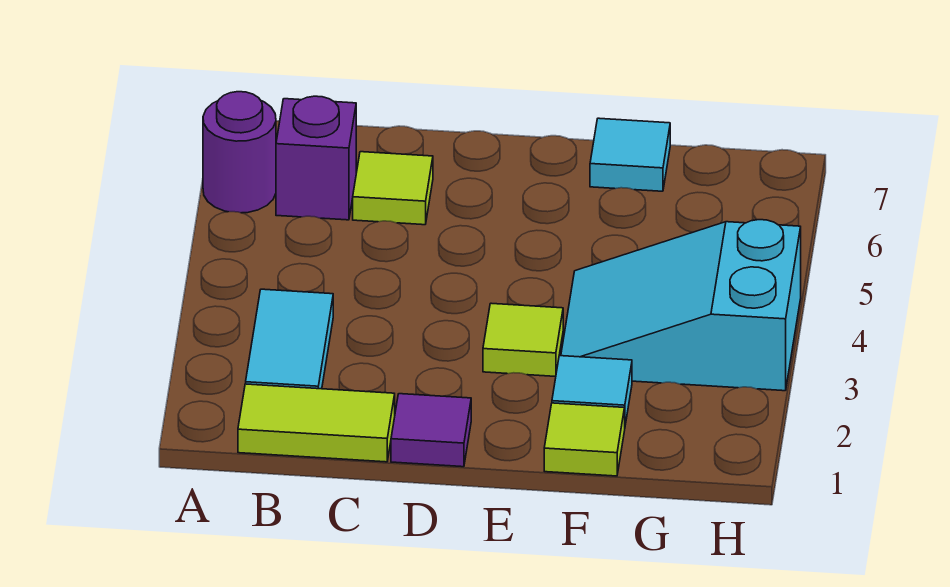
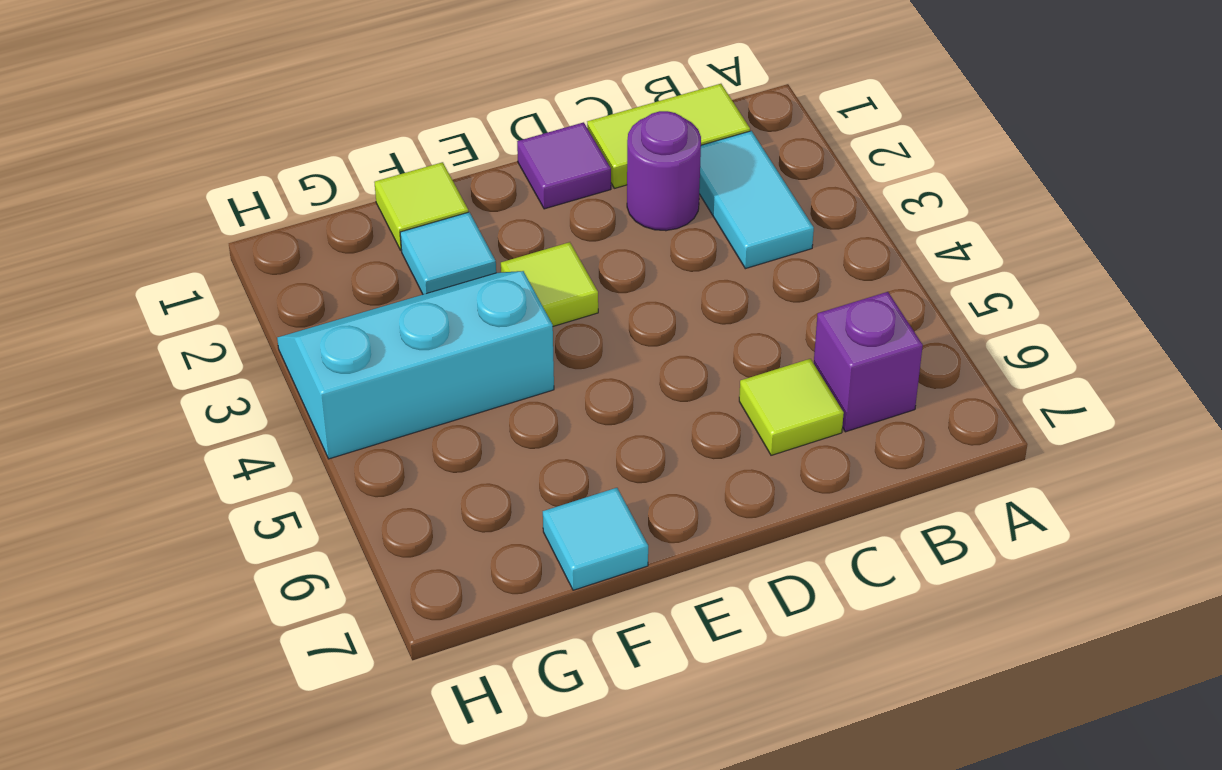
purple round brick A6 level 1 -> purple round brick C2 level 1
cyan slope F3:H4 level 1 top H -> cyan slope F3:H4 level 1 top 4

